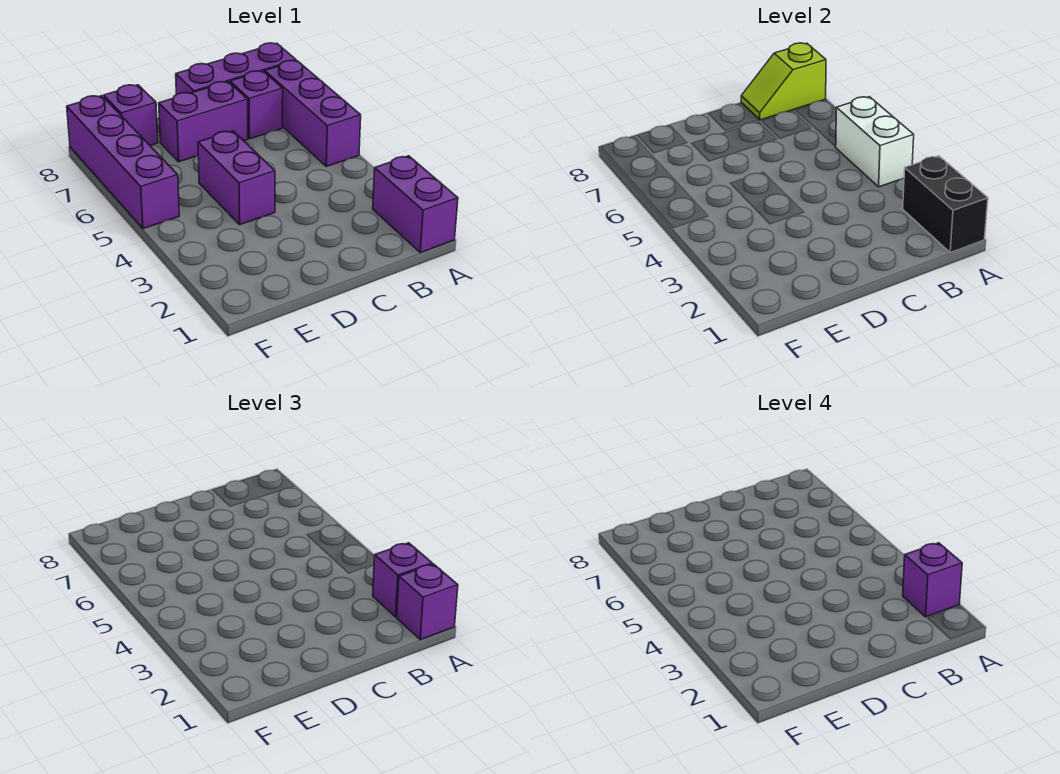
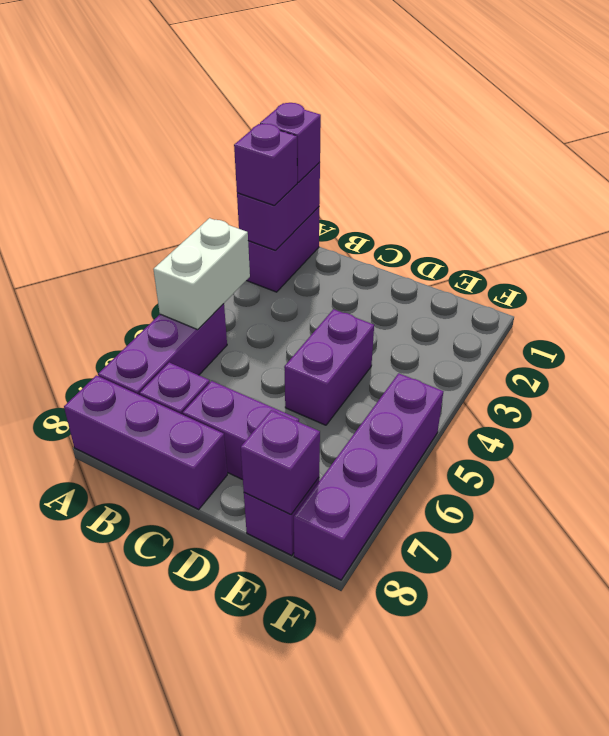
black brick A1:A2 level 2 -> purple brick A1:A2 level 2
purple brick A2 level 4 -> purple brick E8 level 2
lime slope A8:B8 level 2 top A -> none

